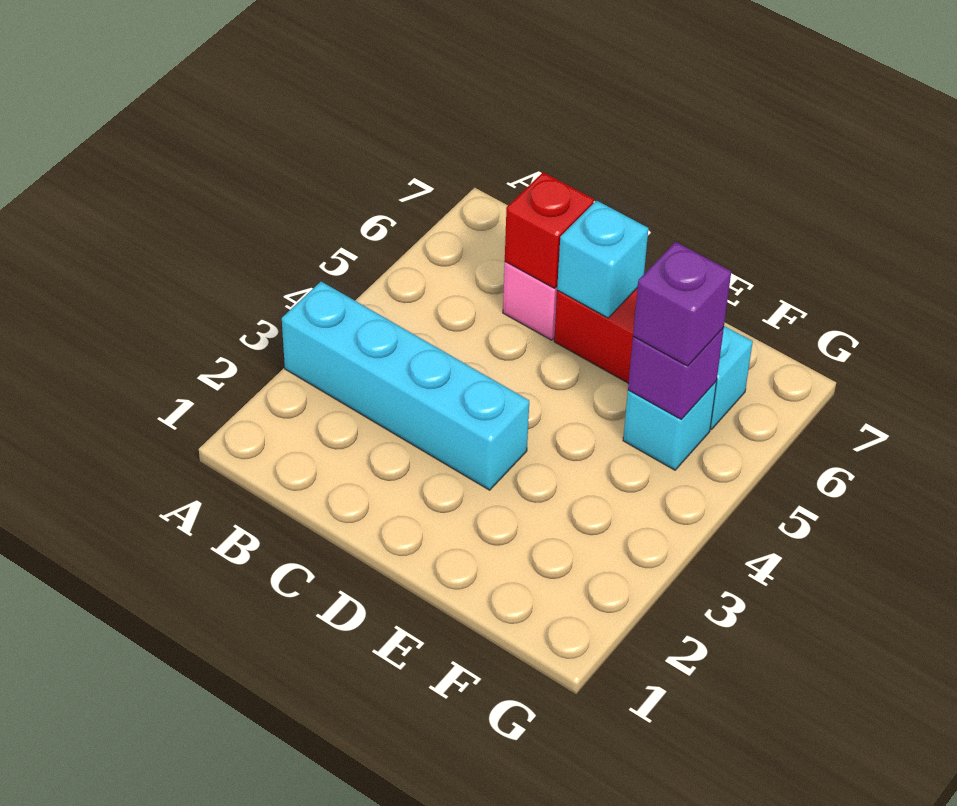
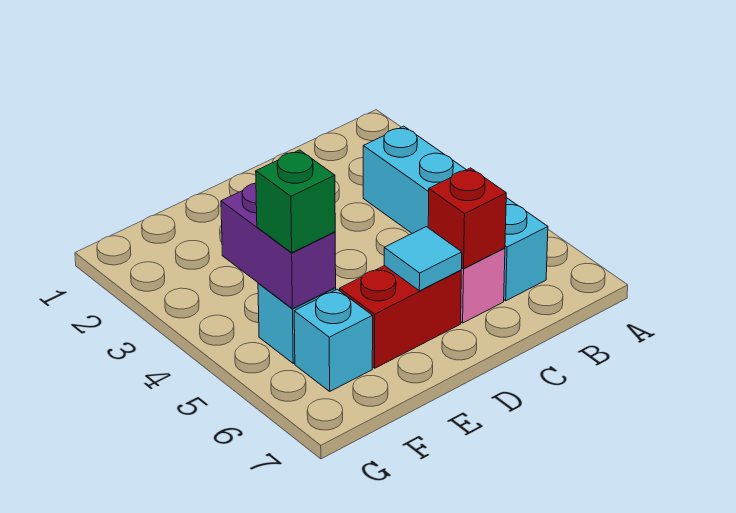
cyan brick A3:D3 level 1 -> cyan brick B3:B6 level 1
cyan brick D6 level 2 -> cyan tile D6 level 2
purple brick F5 level 2 -> purple brick F4:F5 level 2
purple brick F5 level 3 -> green brick F5 level 3

